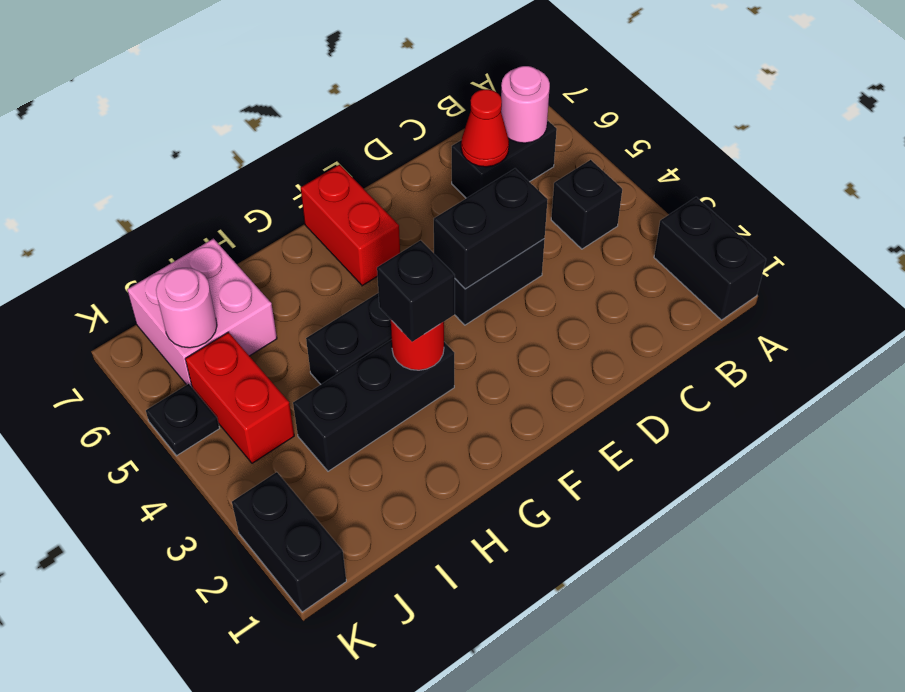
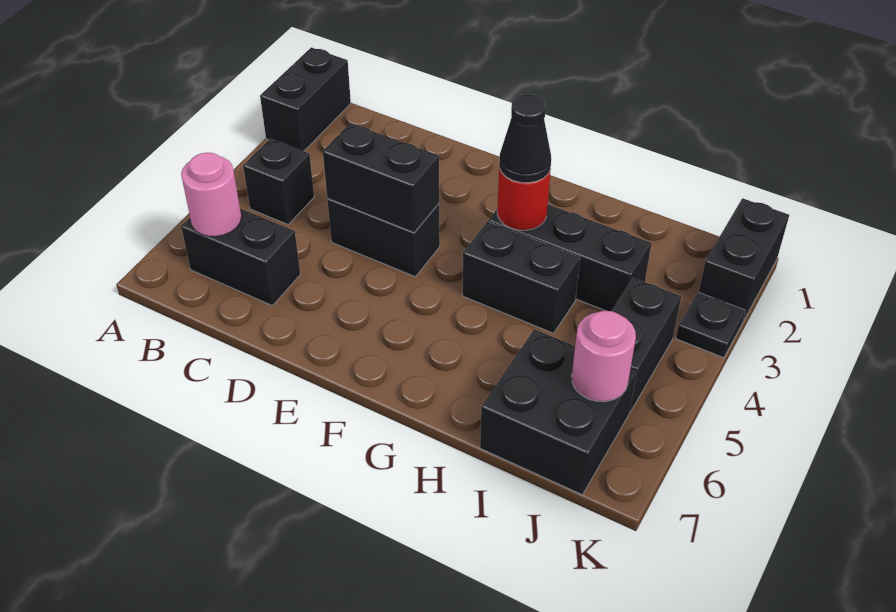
red cone C6 level 2 -> none
red brick F6:F7 level 1 -> none
black brick G3 level 3 -> black cone G3 level 3
pink brick I6:J7 level 1 -> black brick I6:J7 level 1
red brick J4:J5 level 1 -> black brick J4:J5 level 1
black plate K5 level 1 -> black plate K3 level 1

